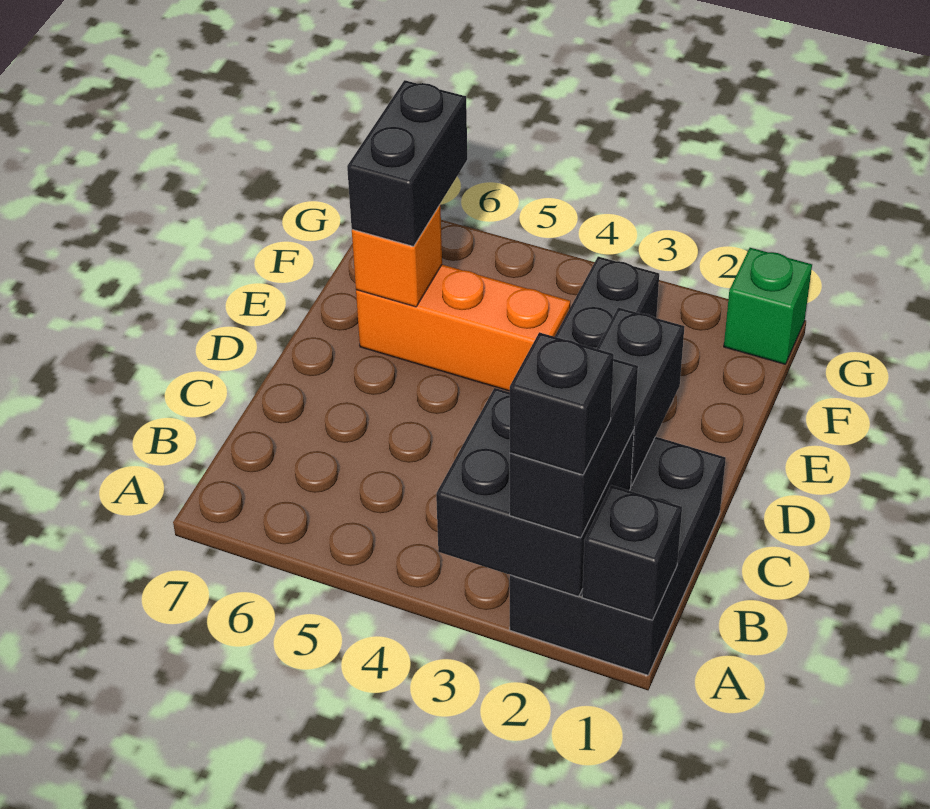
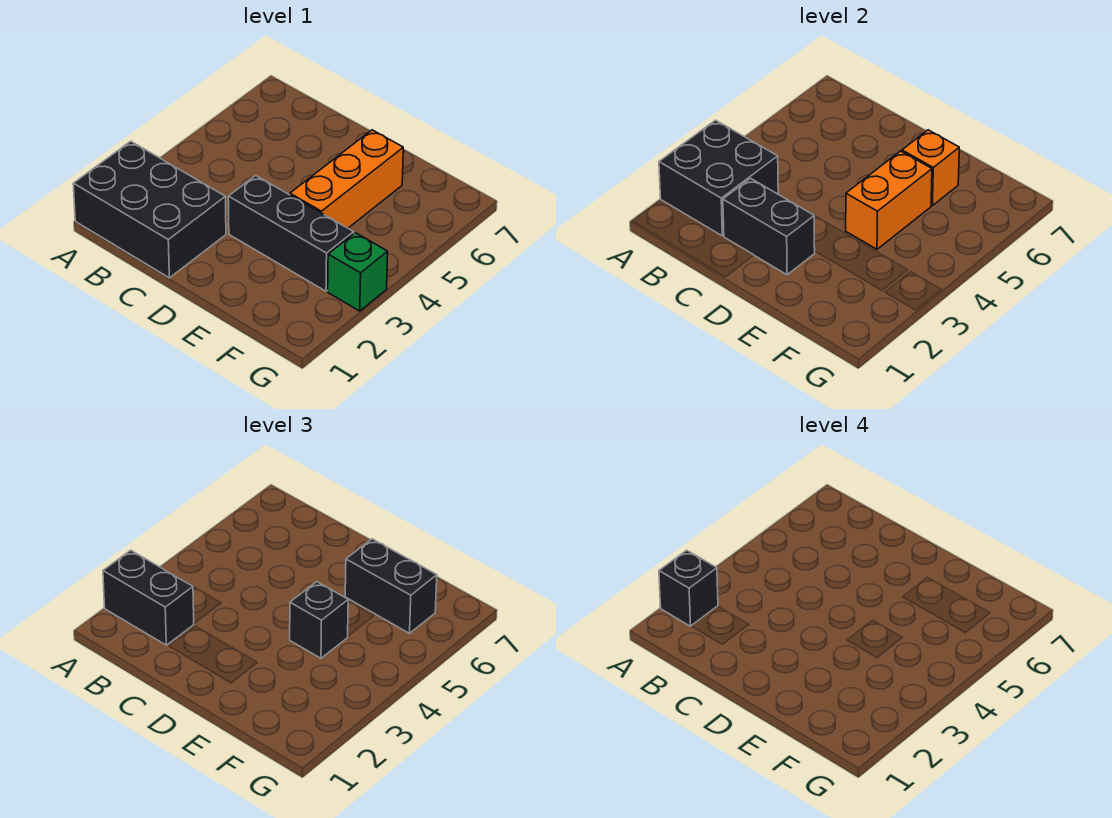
black brick A1 level 2 -> black brick E4 level 3
none -> orange brick E4:E5 level 2
green brick G1 level 1 -> green brick G3 level 1

